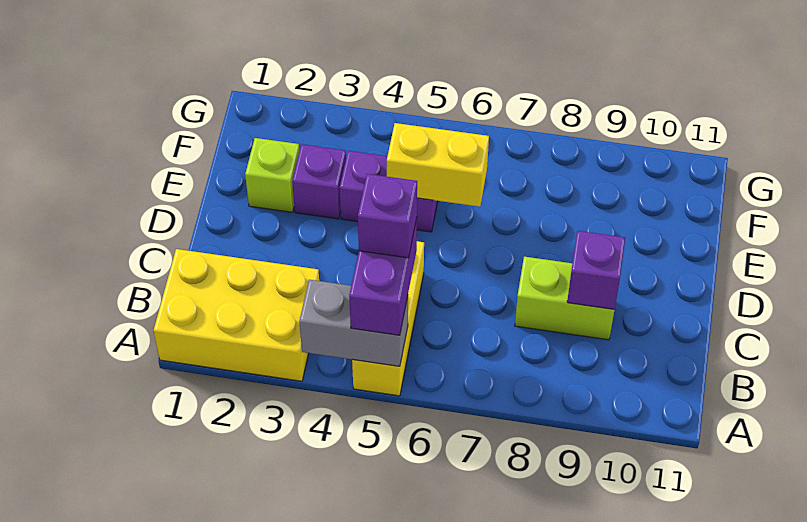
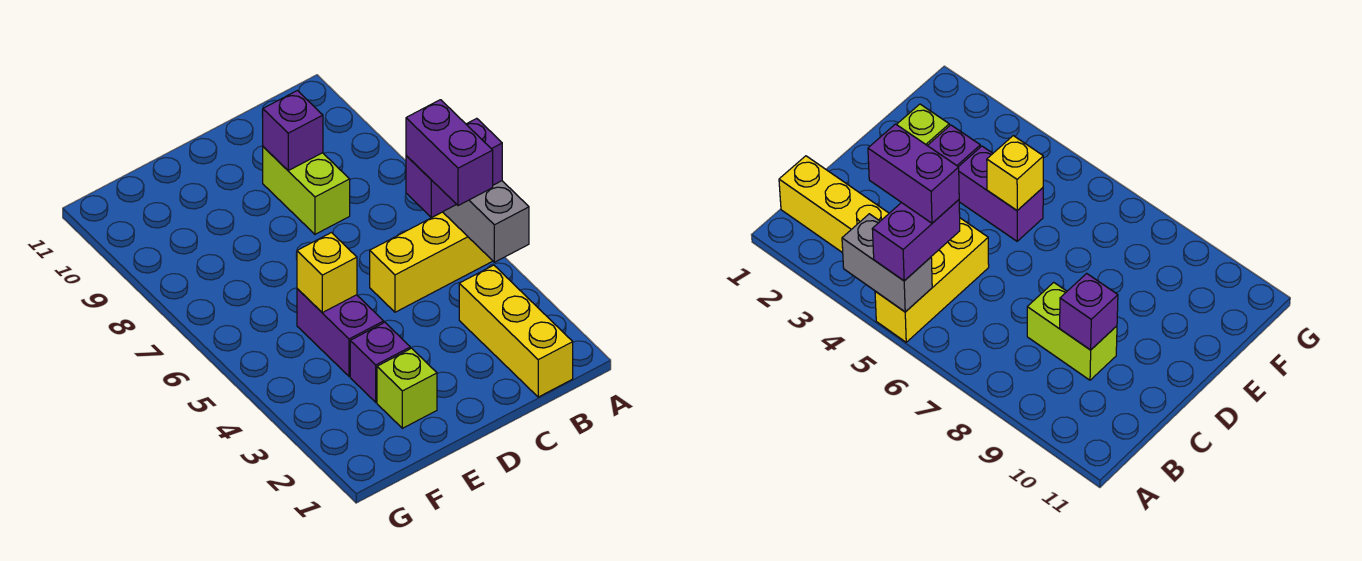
yellow brick A1:B3 level 1 -> yellow brick B1:B3 level 1
purple brick B5 level 4 -> purple brick B4:B5 level 4
yellow brick E5:E6 level 2 -> yellow brick E5 level 2

